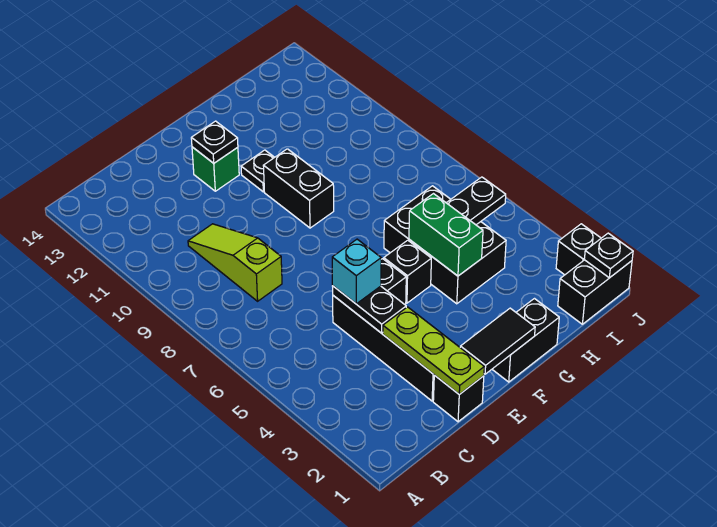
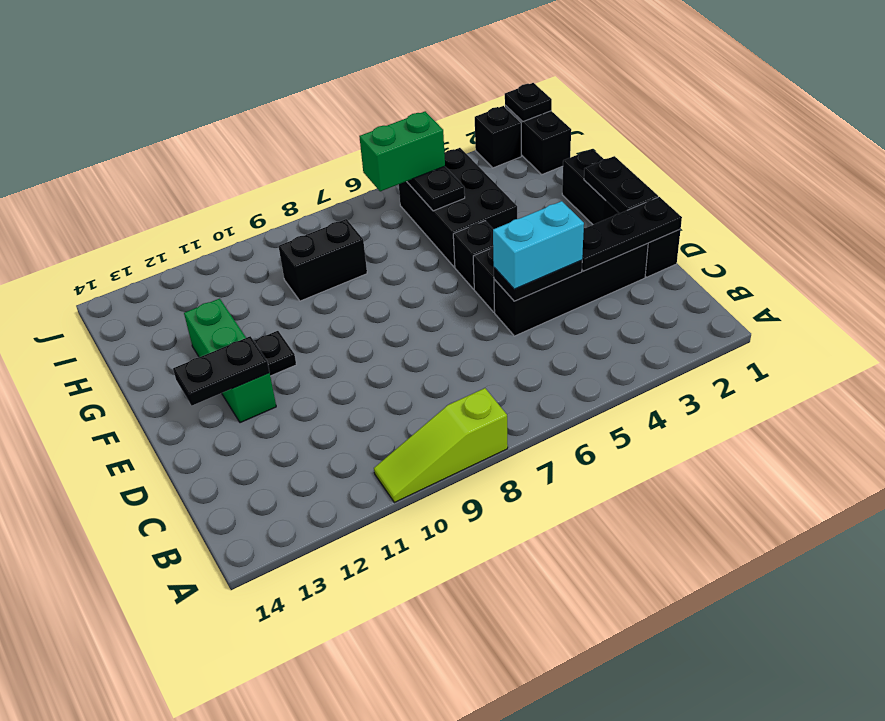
lime slope C8:C10 level 1 top 8 -> lime slope A8:A10 level 1 top 8
lime plate D1:D3 level 2 -> black plate D1:D3 level 2
cyan brick D5 level 3 -> cyan brick D4:D5 level 3
black tile E1:F1 level 2 -> black plate E1:F1 level 2
green brick E12 level 1 -> green brick E12:G12 level 1
black plate E12 level 2 -> black plate E12:E13 level 2
black brick F9:F10 level 1 -> black brick H8:H9 level 1
black brick G4:H6 level 1 -> black brick G4:I5 level 1
green brick G4:G5 level 2 -> green brick I5:I6 level 3

